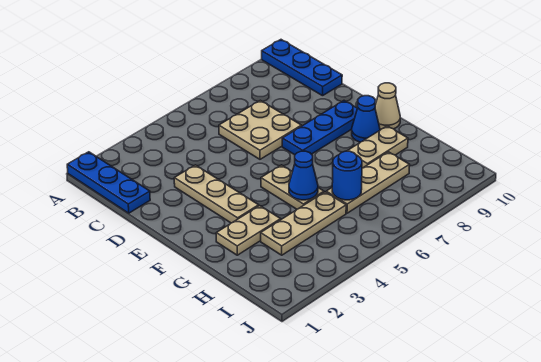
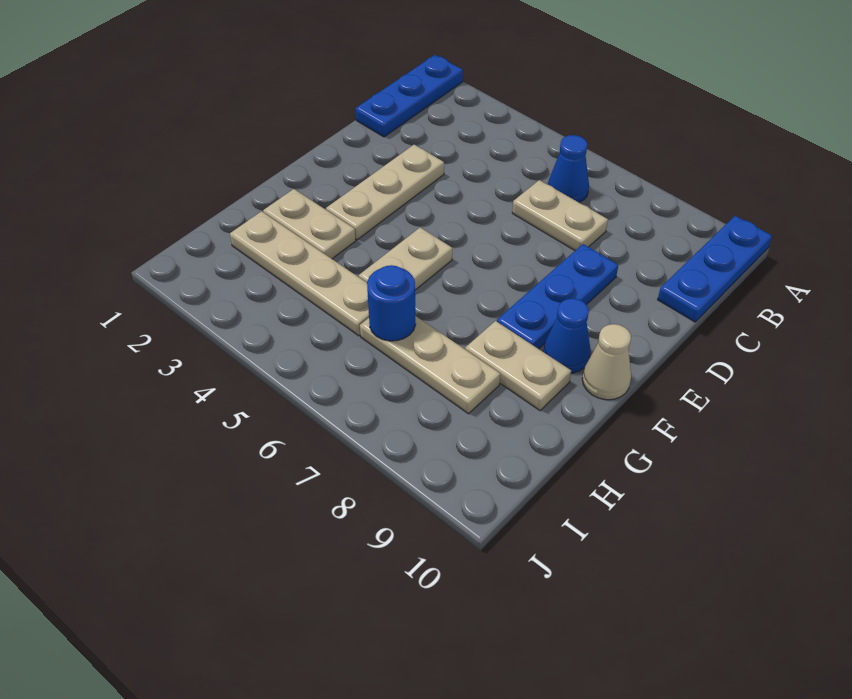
tan plate C6:D7 level 1 -> tan plate C6:C7 level 1
blue plate E7:E9 level 1 -> blue plate D8:F8 level 1
blue cone G5 level 2 -> blue cone B6 level 1
tan plate H3:H5 level 1 -> tan plate H2:H5 level 1

